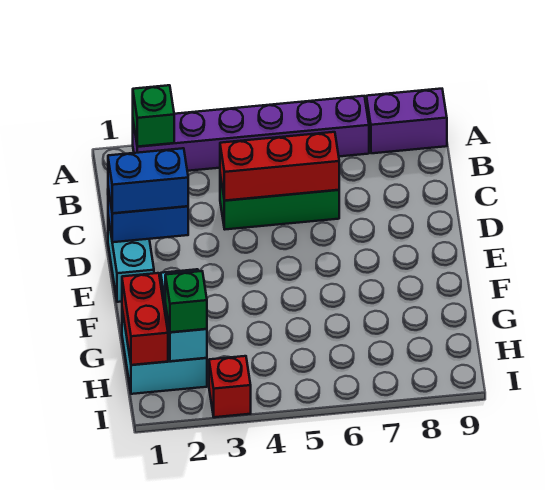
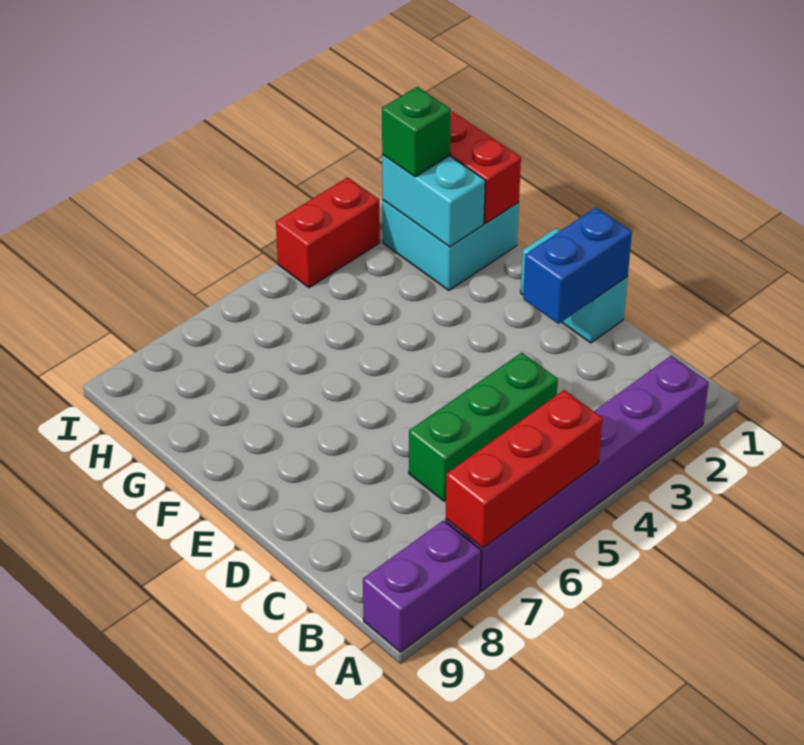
green brick A2 level 2 -> none
red brick C4:C6 level 2 -> red brick A5:A7 level 2
blue brick D1:D2 level 3 -> none
red brick I3 level 1 -> red brick I3:I4 level 1

